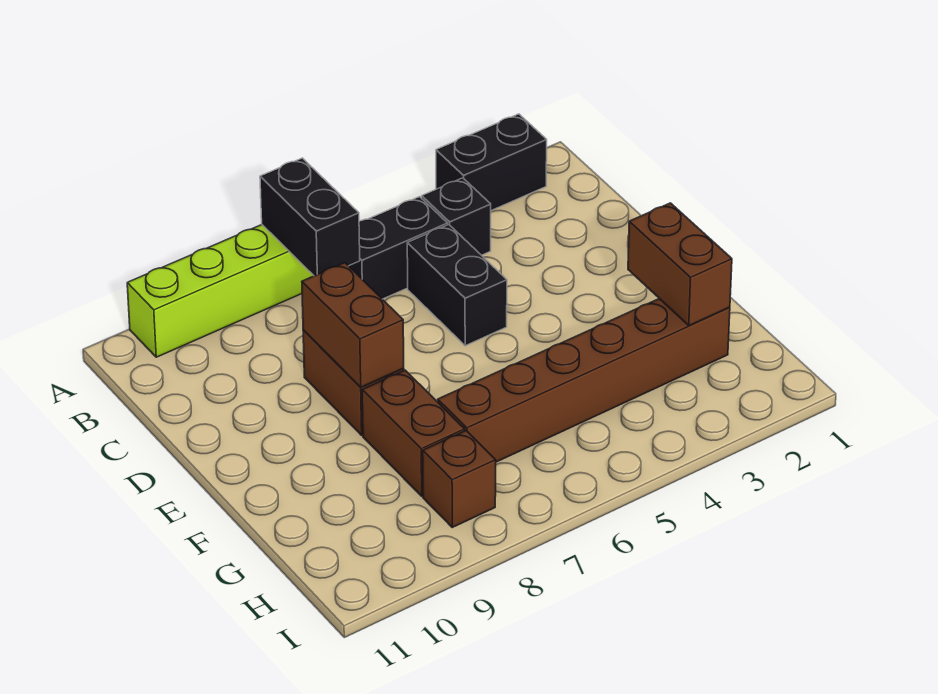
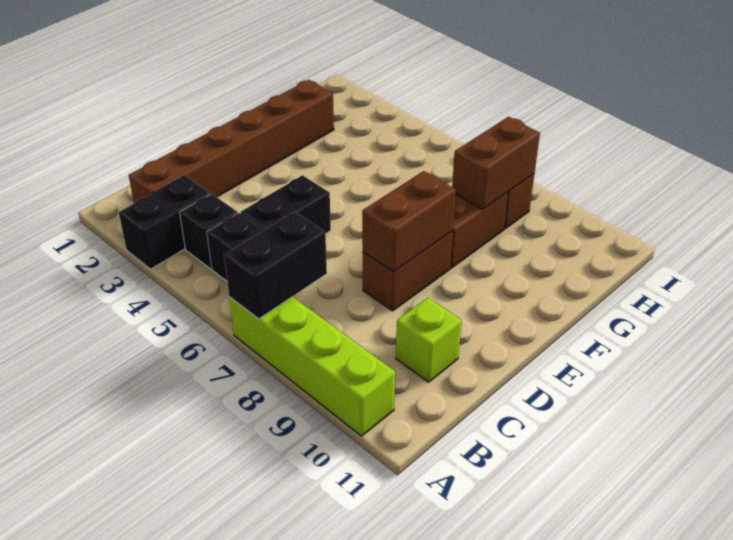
black brick A2:A3 level 1 -> black brick A3:B3 level 1
none -> lime brick C10 level 1
brown brick F2:G2 level 2 -> brown brick G8:H8 level 2
brown brick G2:G7 level 1 -> brown brick B2:G2 level 1

